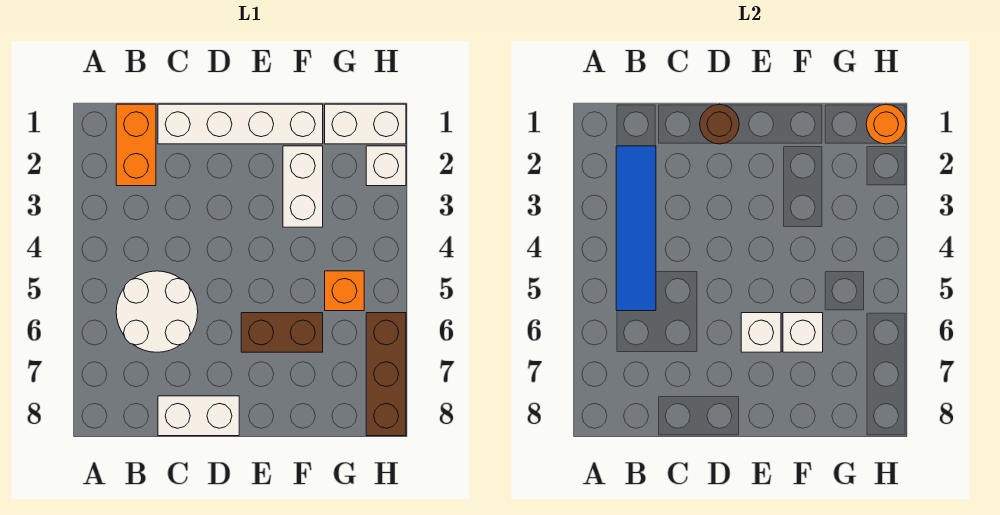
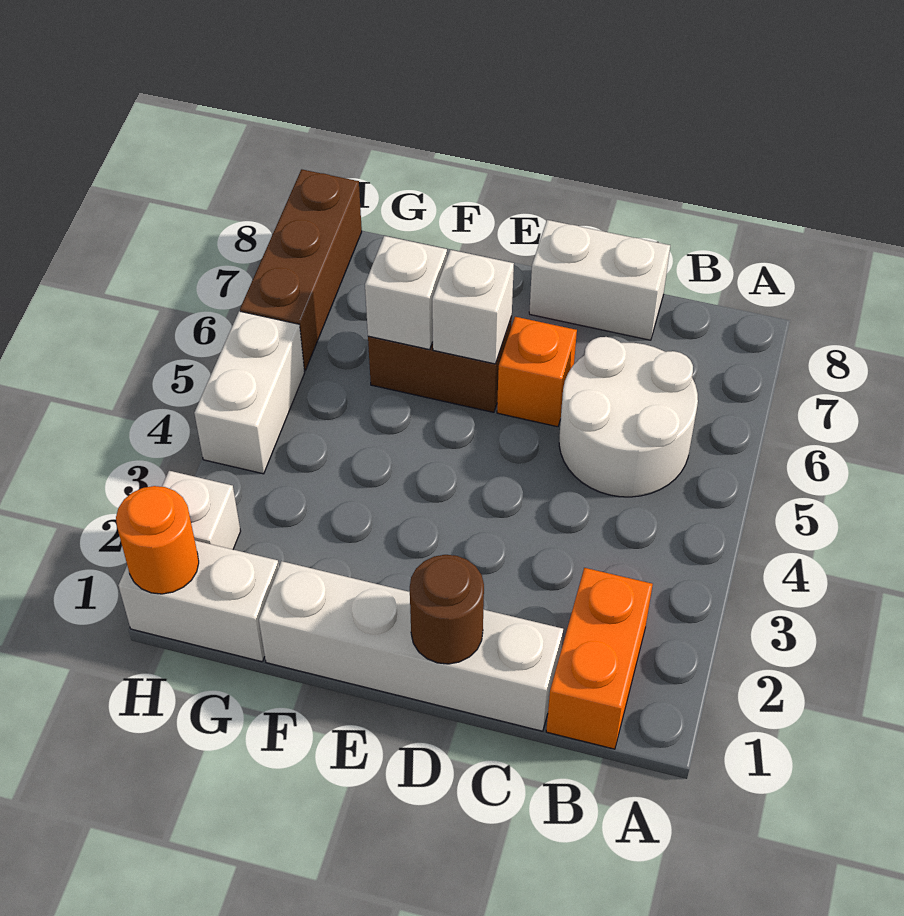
blue tile B2:B5 level 2 -> none
white brick F2:F3 level 1 -> white brick H4:H5 level 1
orange brick G5 level 1 -> orange brick D6 level 1

